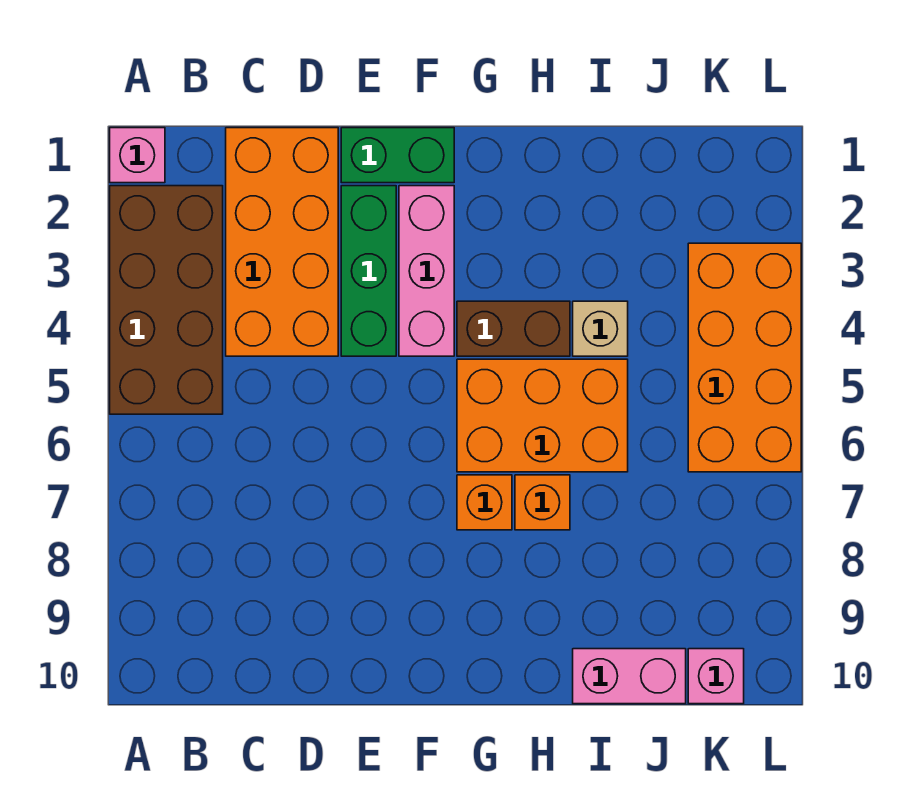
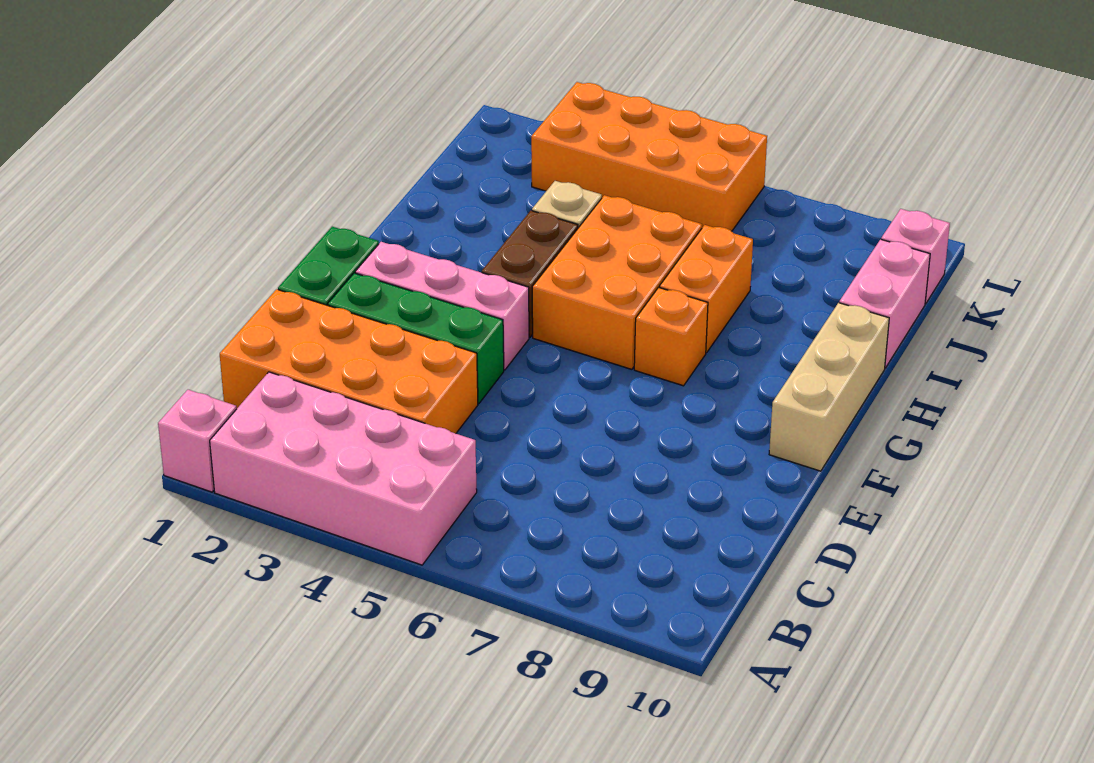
brown brick A2:B5 level 1 -> pink brick A2:B5 level 1
none -> tan brick F10:H10 level 1
orange brick H7 level 1 -> orange brick H7:I7 level 1

